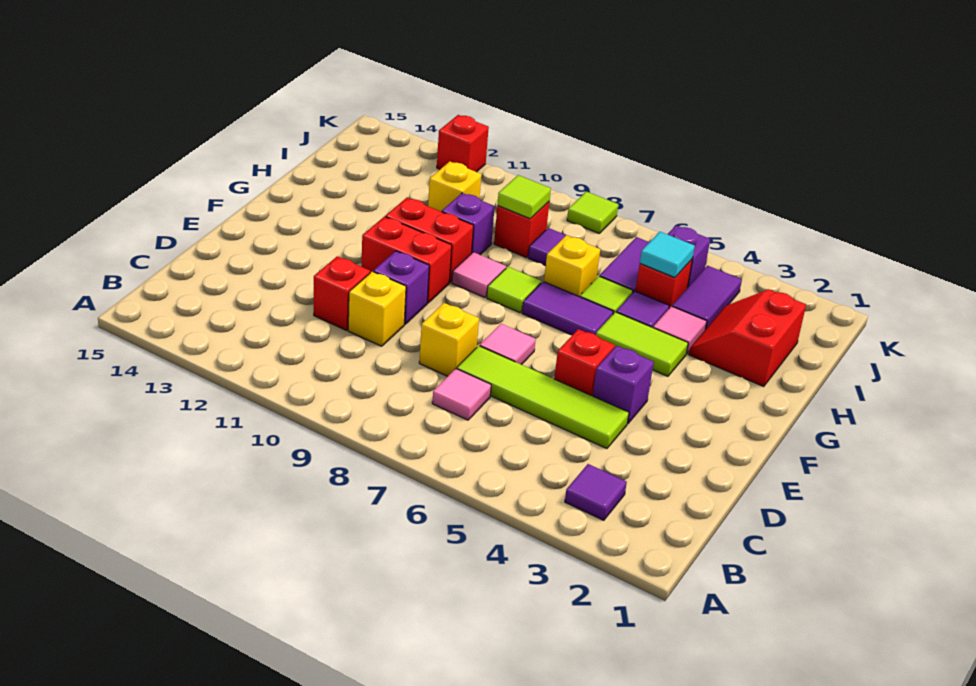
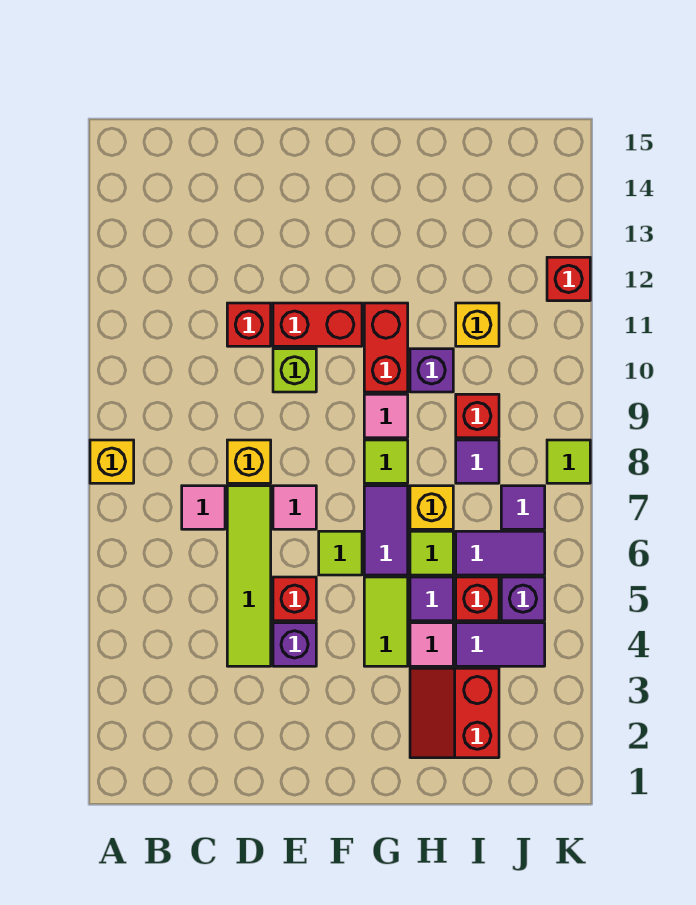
purple tile B3 level 1 -> purple tile J7 level 1
yellow brick D10 level 1 -> yellow brick A8 level 1
purple brick E10 level 1 -> lime brick E10 level 1
red brick F10:F11 level 1 -> red brick E11:F11 level 1
red slope H2:I3 level 1 top 2 -> red slope H2:I3 level 1 top I
cyan tile I5 level 2 -> none
lime tile I9 level 2 -> lime tile F6 level 1

